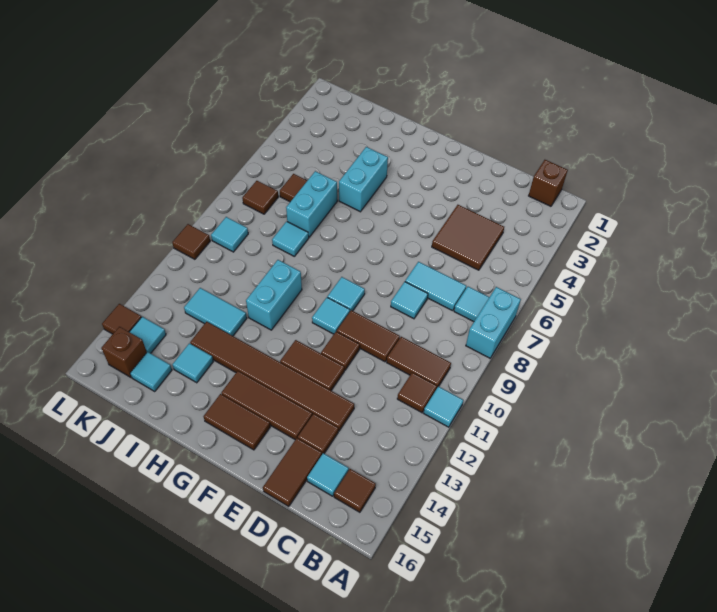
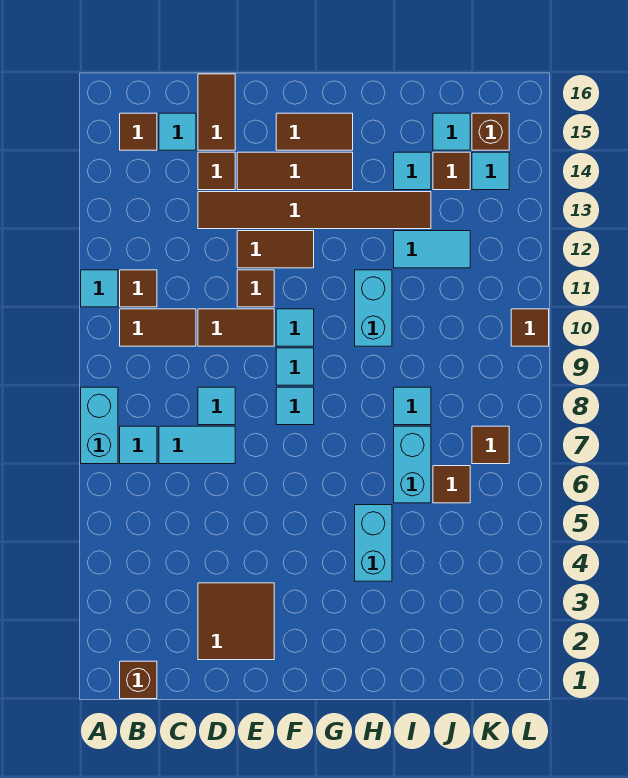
brown tile C4:D5 level 1 -> brown tile D2:E3 level 1
cyan tile K9 level 1 -> cyan tile F8 level 1
brown tile L14 level 1 -> brown tile J14 level 1

